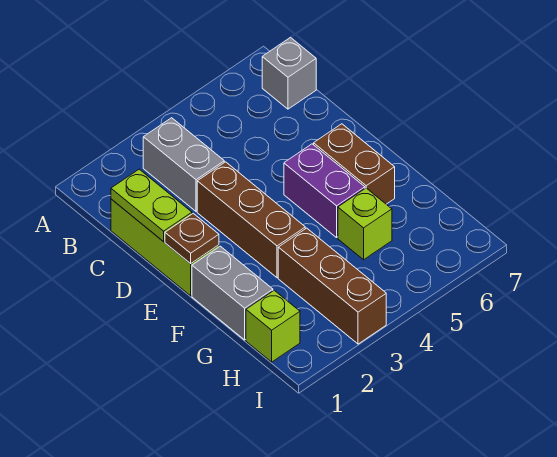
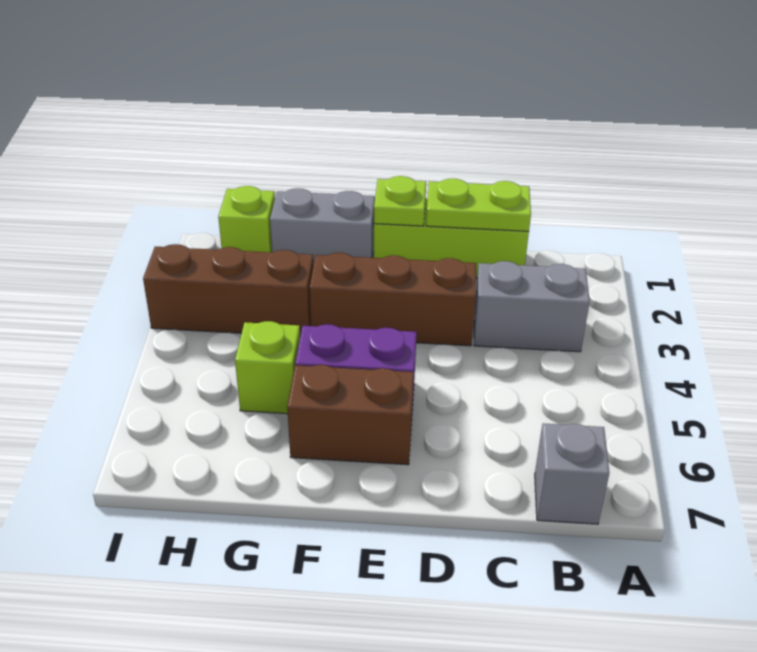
brown plate E1 level 2 -> lime plate E1 level 2

